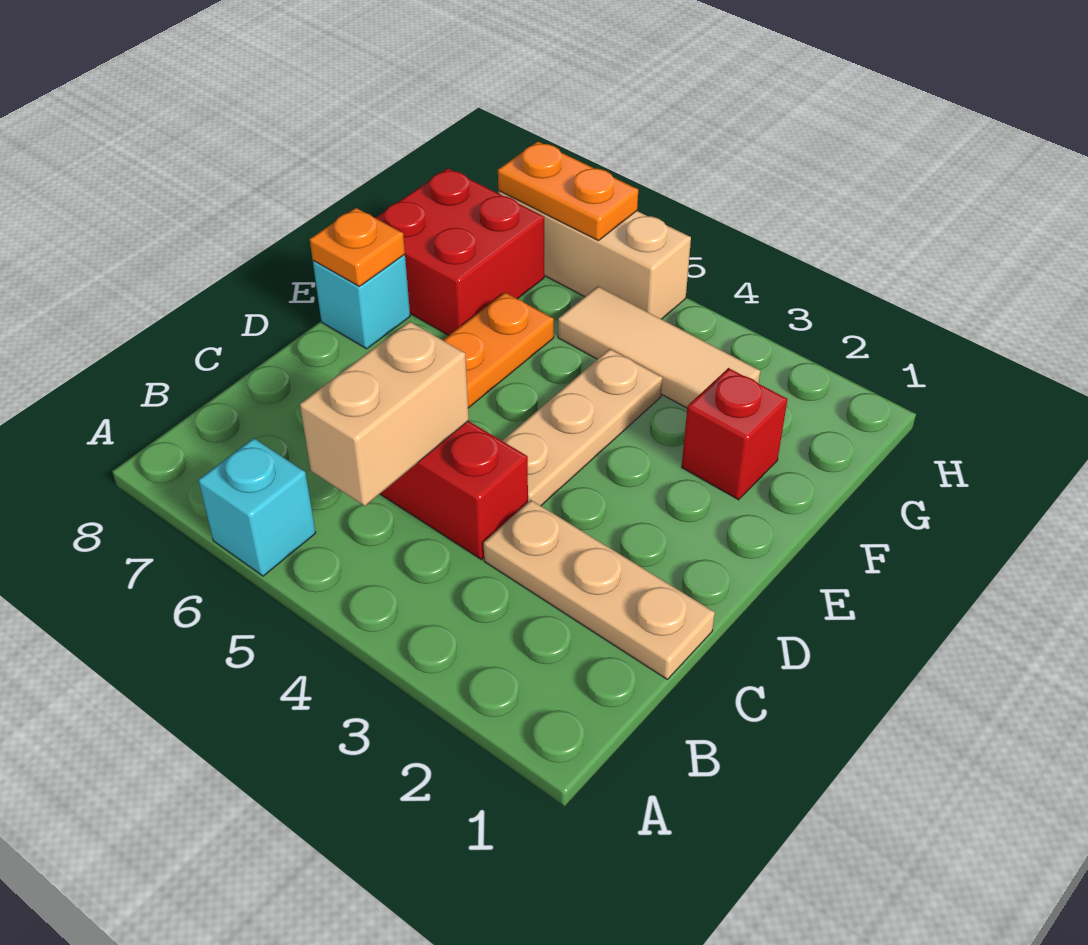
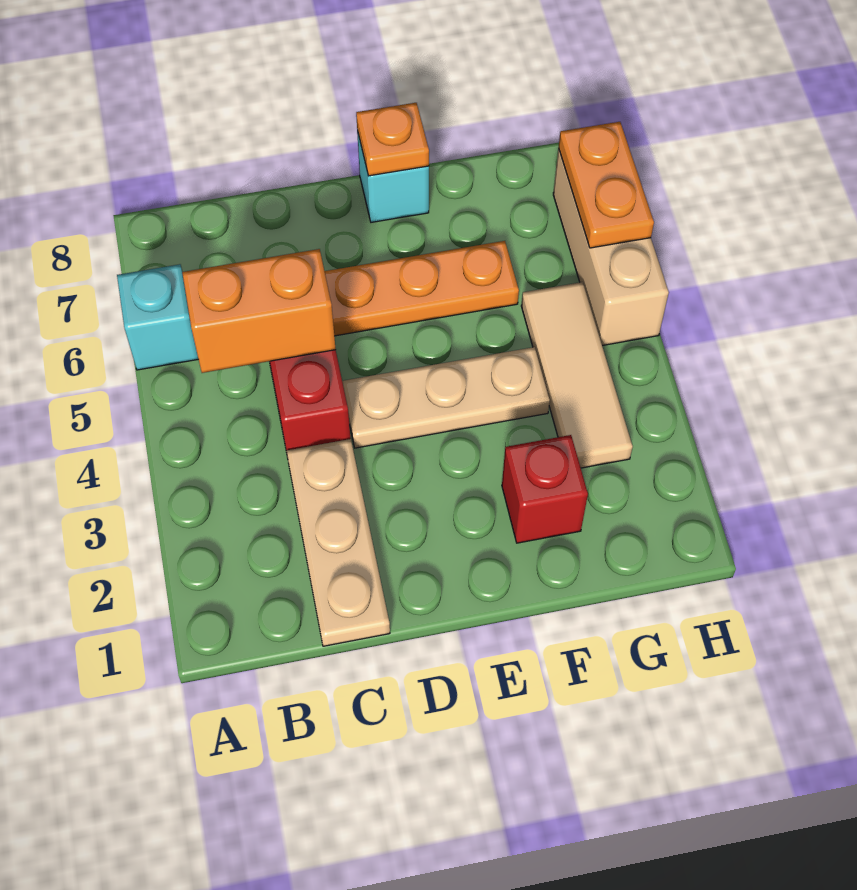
tan brick B5:C5 level 2 -> orange brick B5:C5 level 2
red brick F7:G8 level 1 -> none

